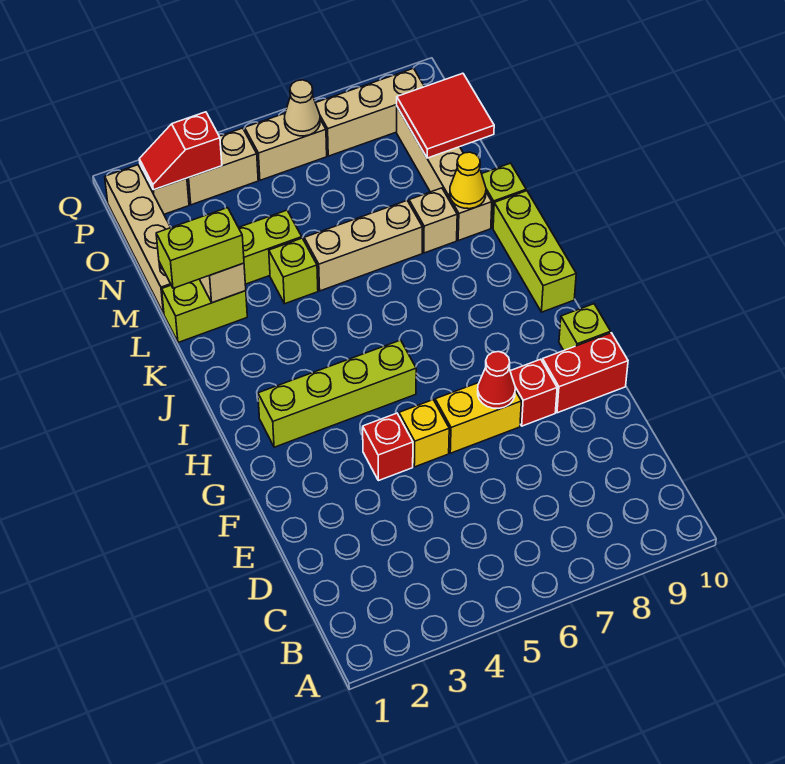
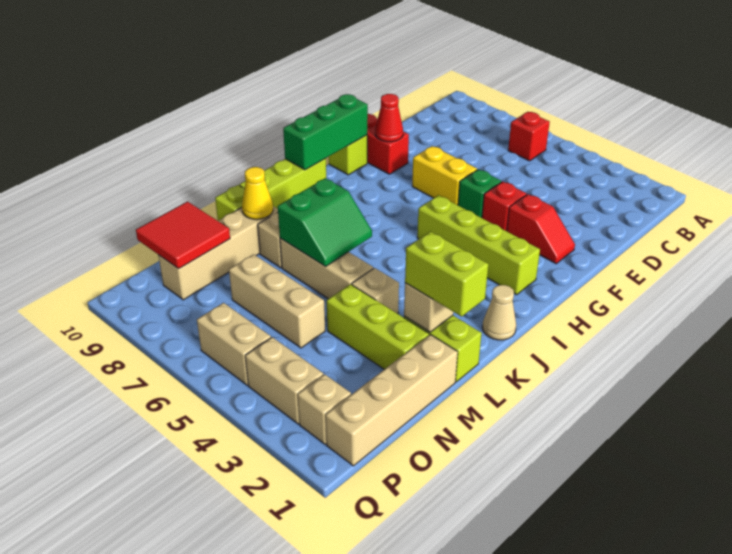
yellow brick F5 level 1 -> green brick F5 level 1
red cone F7 level 2 -> red cone F9 level 2
red brick F8 level 1 -> red brick B6 level 1
none -> green brick G10:I10 level 2
none -> green slope K6:L7 level 2 top 7
lime brick L4 level 1 -> tan brick L4 level 1
red slope P2:P3 level 2 top 3 -> red slope F2:F3 level 1 top 3
tan cone P6 level 2 -> tan cone J1 level 1
tan brick P7:P9 level 1 -> tan brick N5:N7 level 1

